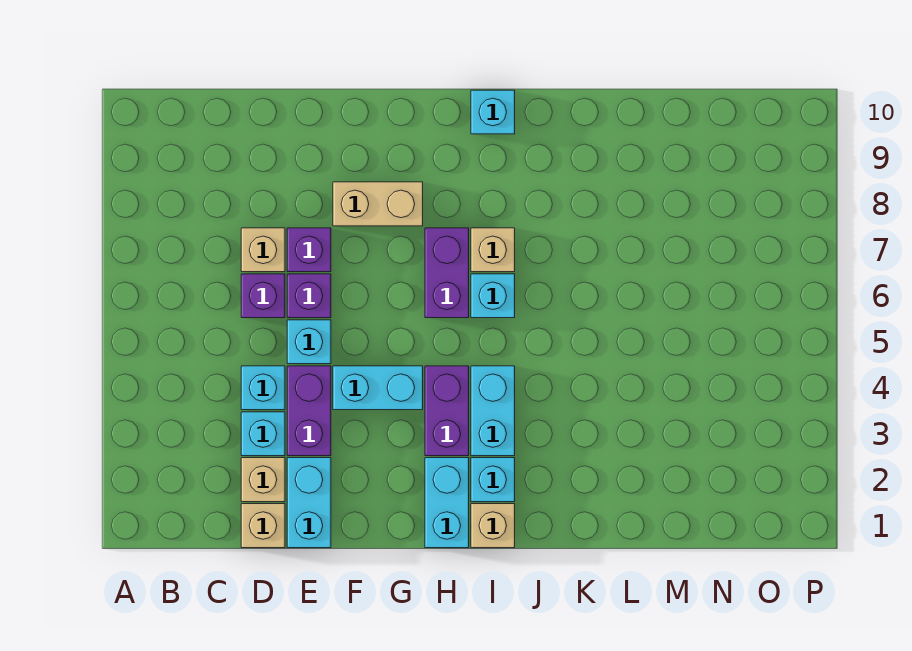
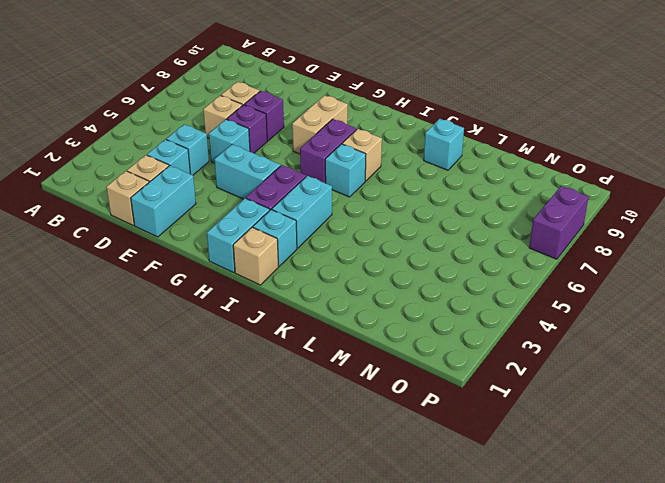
purple brick D6 level 1 -> tan brick D6 level 1
purple brick E3:E4 level 1 -> purple brick P7:P8 level 1
tan brick F8:G8 level 1 -> tan brick G7:G8 level 1
cyan brick I10 level 1 -> cyan brick K9 level 1

